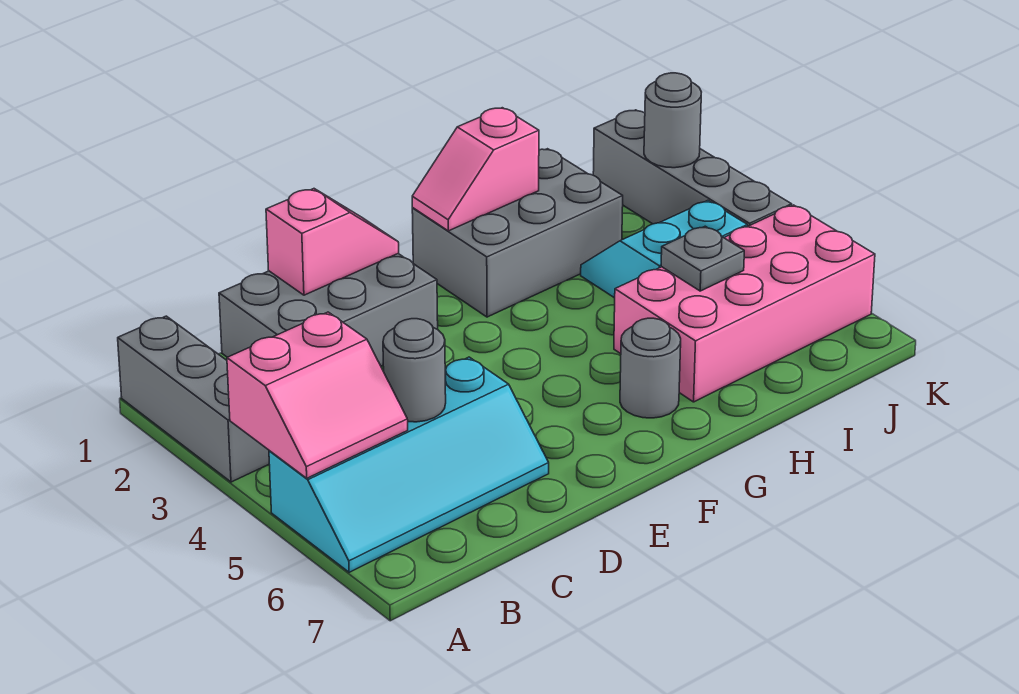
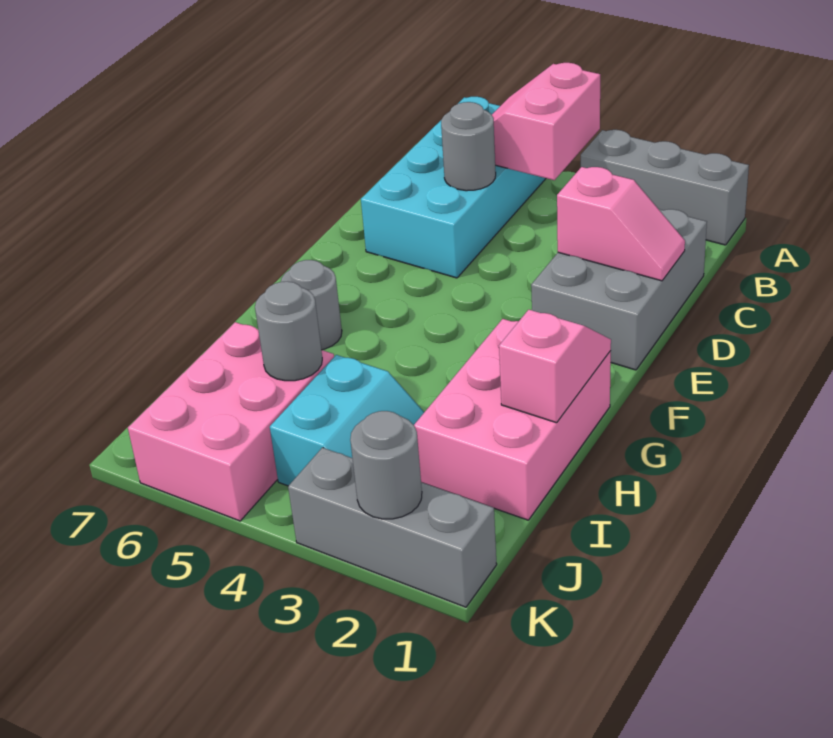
cyan slope A5:D6 level 1 top 5 -> cyan brick A5:D6 level 1
pink slope D1:E1 level 2 top D -> pink slope D1:D2 level 2 top 2
grey brick G1:I2 level 1 -> pink brick G1:I2 level 1
pink brick H5:K6 level 1 -> pink brick I5:K6 level 1
grey plate I5 level 2 -> grey round brick I5 level 2
grey brick K1:K4 level 1 -> grey brick K1:K3 level 1

